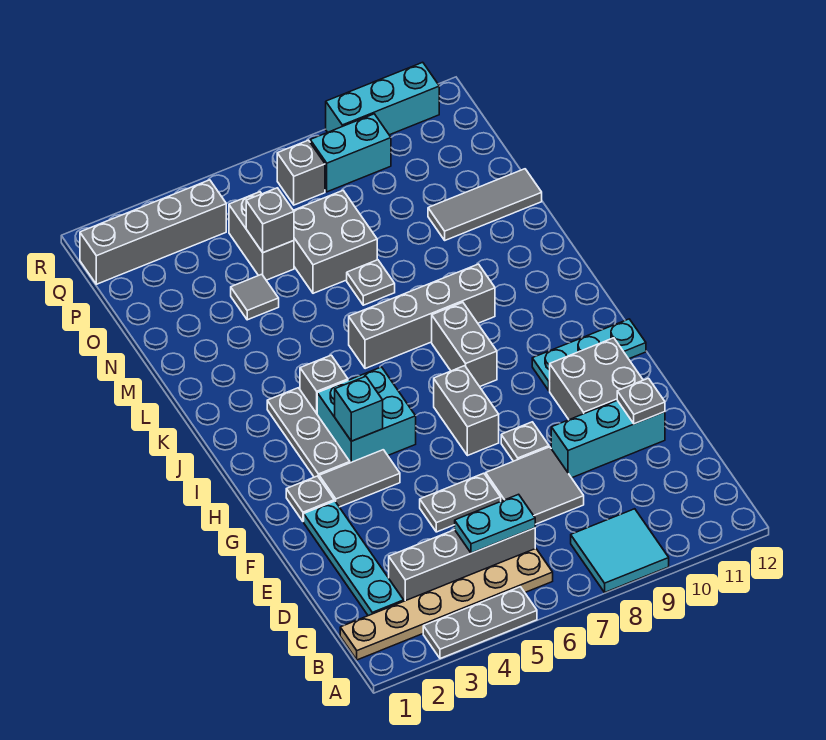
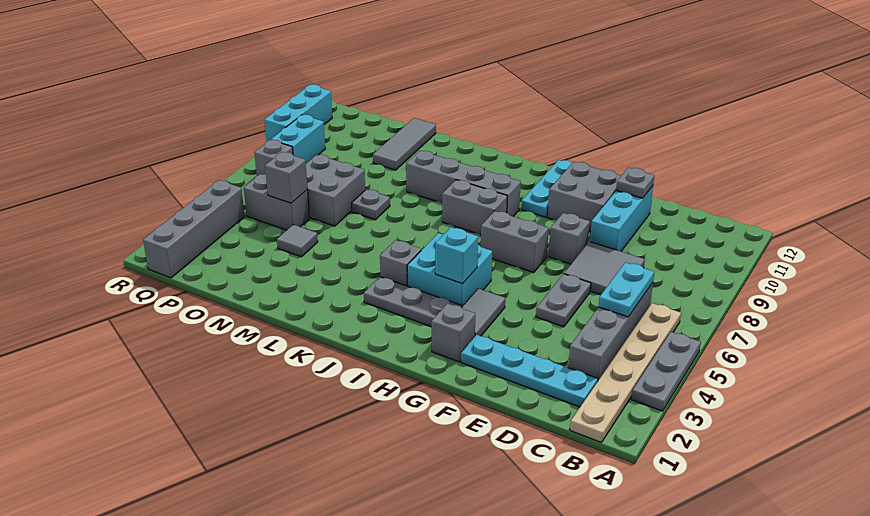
cyan tile A8:B9 level 1 -> none
grey plate F8 level 1 -> grey brick F8 level 1
grey plate G2 level 1 -> grey brick G2 level 1
grey brick K6:K9 level 1 -> grey brick I9:L9 level 1

